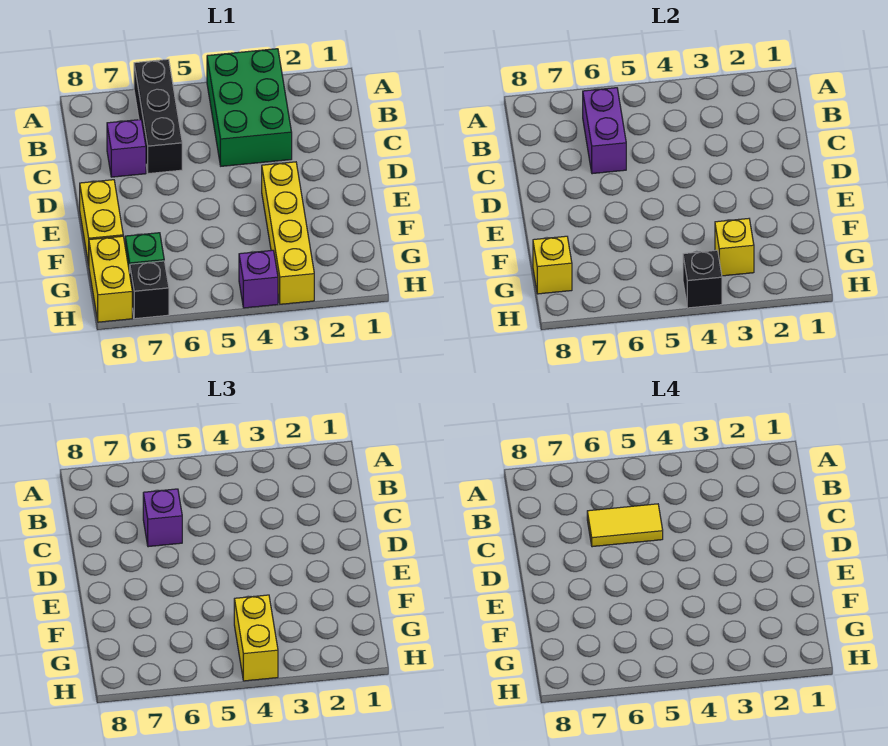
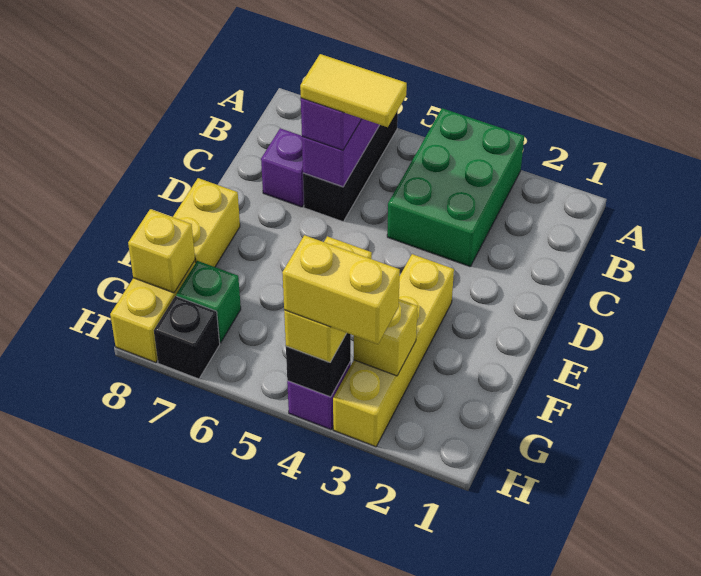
none -> yellow brick H3:H4 level 4

